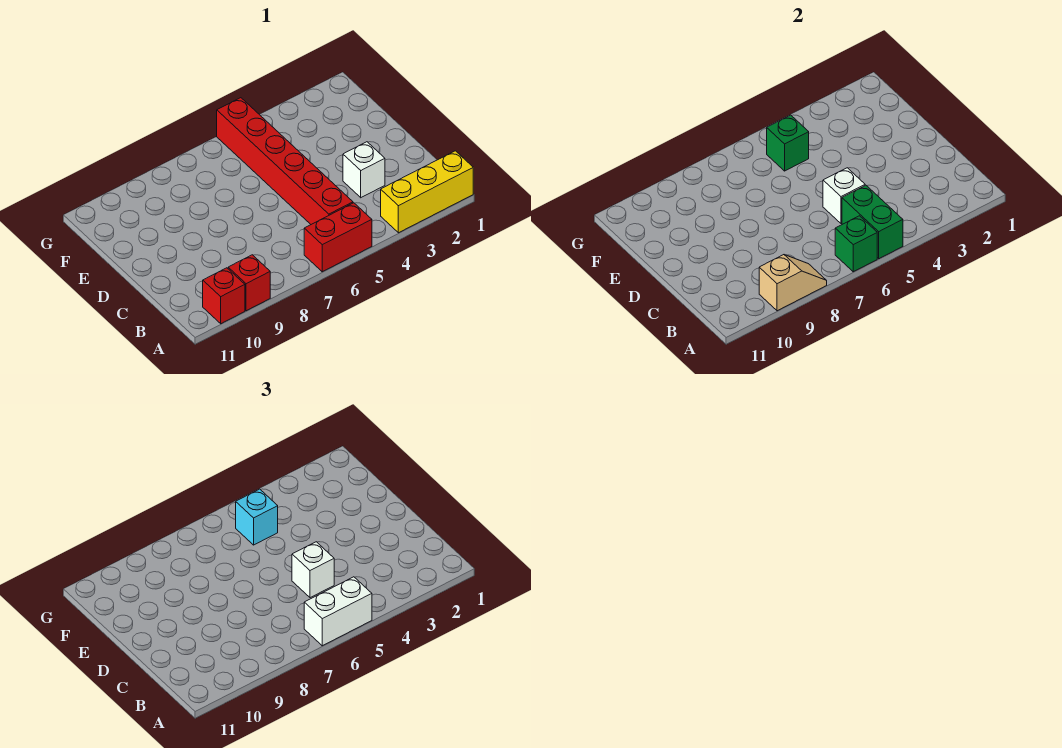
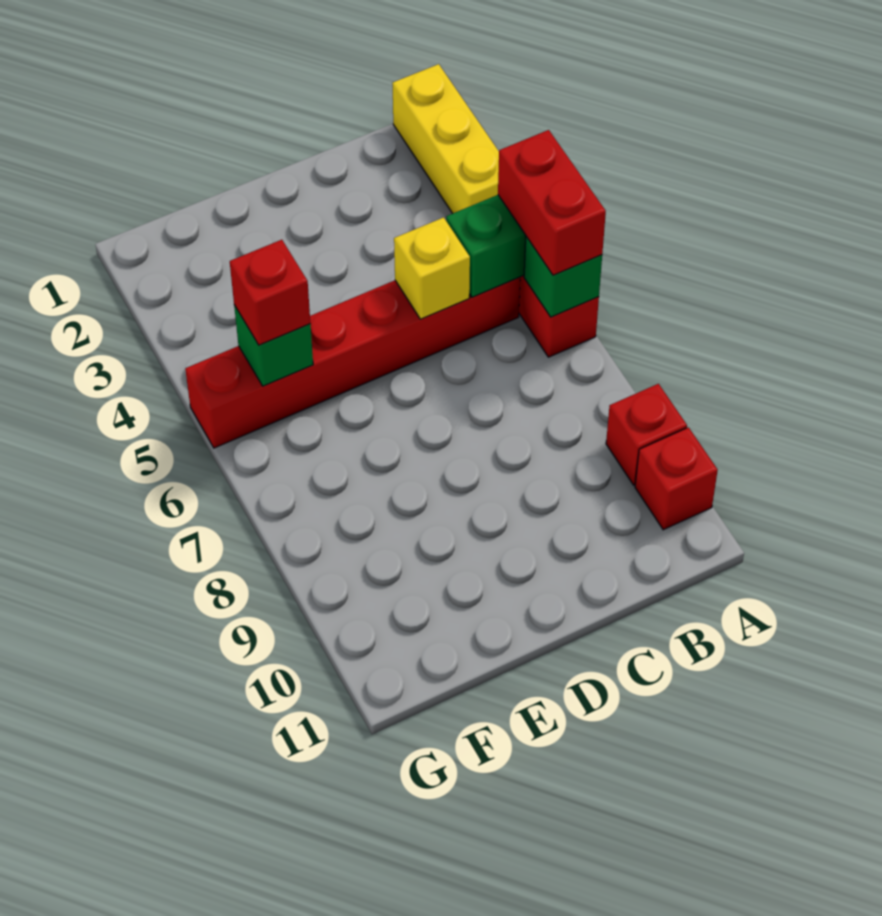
white brick A5:A6 level 3 -> red brick A5:A6 level 3
tan slope A8:A9 level 2 top 9 -> none
white brick C3 level 1 -> none
white brick C5 level 2 -> yellow brick C5 level 2
white brick C5 level 3 -> none
cyan brick F5 level 3 -> red brick F5 level 3

